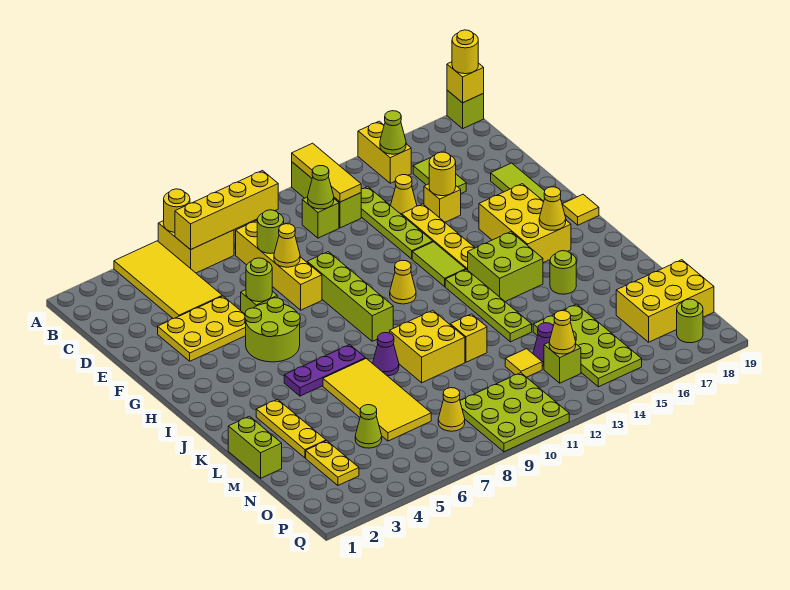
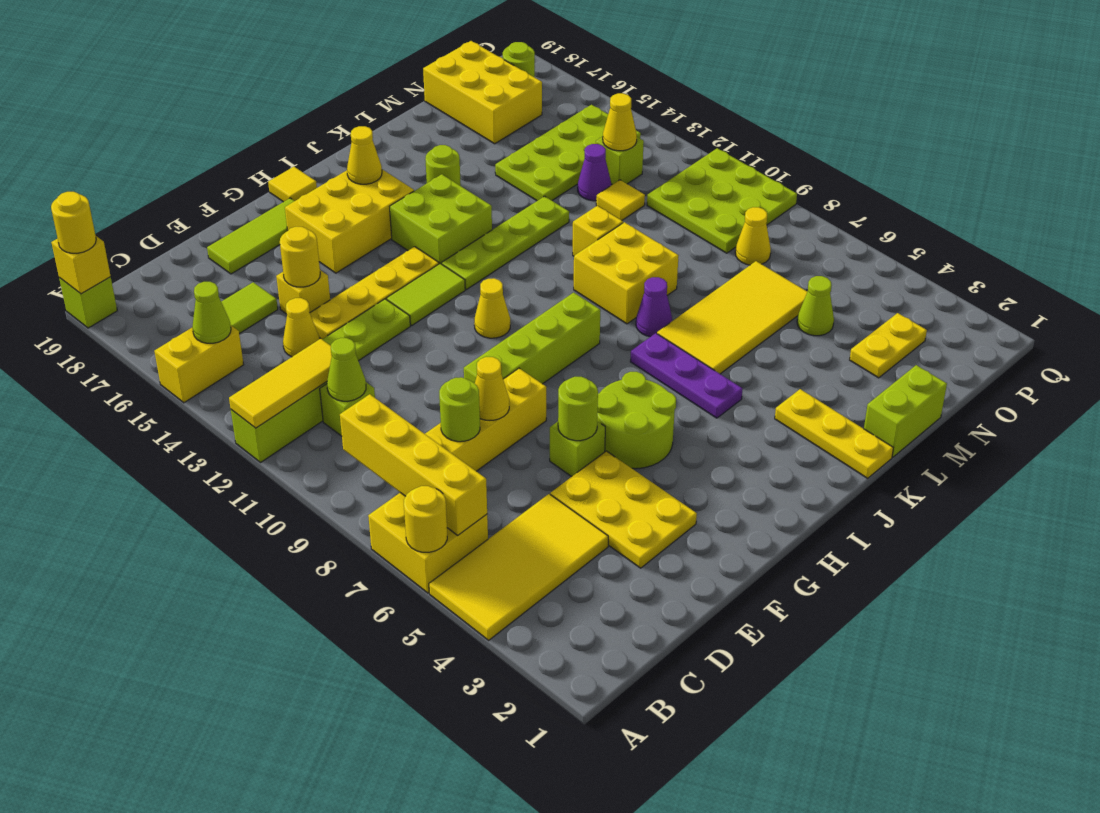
yellow plate K3:M3 level 1 -> yellow plate K1:K3 level 1

